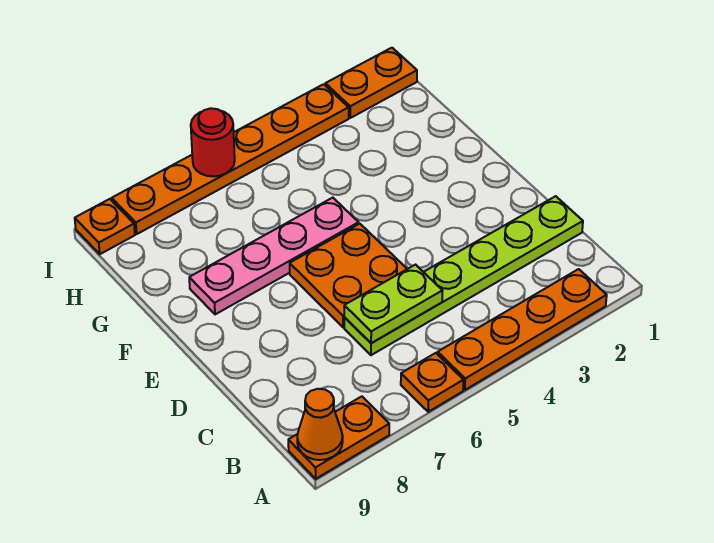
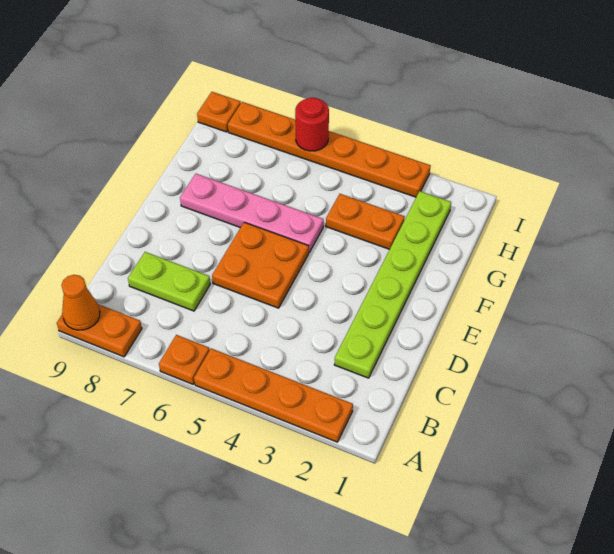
lime plate C1:C6 level 1 -> lime plate C2:H2 level 1
lime plate C5:C6 level 2 -> lime plate C7:C8 level 1
orange plate I1:I2 level 1 -> orange plate G3:G4 level 1

